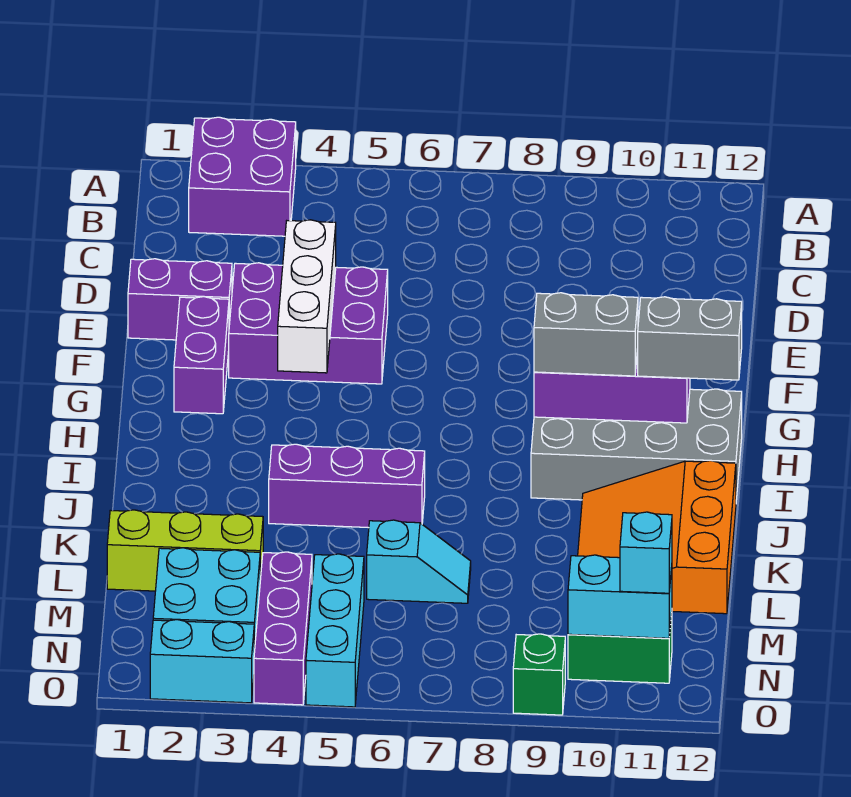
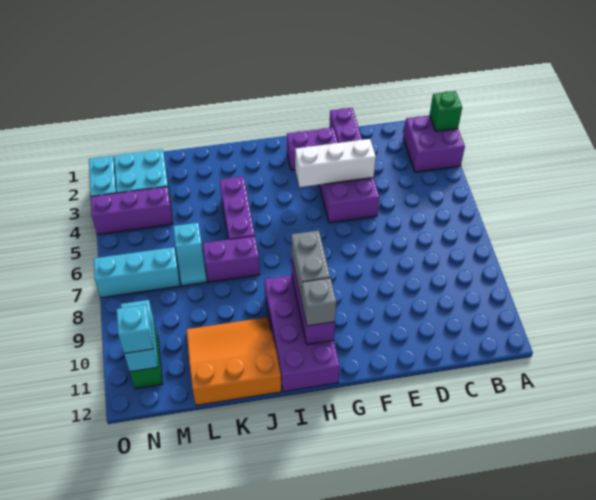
grey brick H9:I12 level 1 -> purple brick H9:I12 level 1
grey brick H11:H12 level 3 -> grey brick H11 level 3
none -> purple brick J7:K7 level 1
lime brick L1:L3 level 1 -> none
cyan brick M5:O5 level 1 -> cyan brick M7:O7 level 1
green brick O9 level 1 -> green brick A2 level 2

